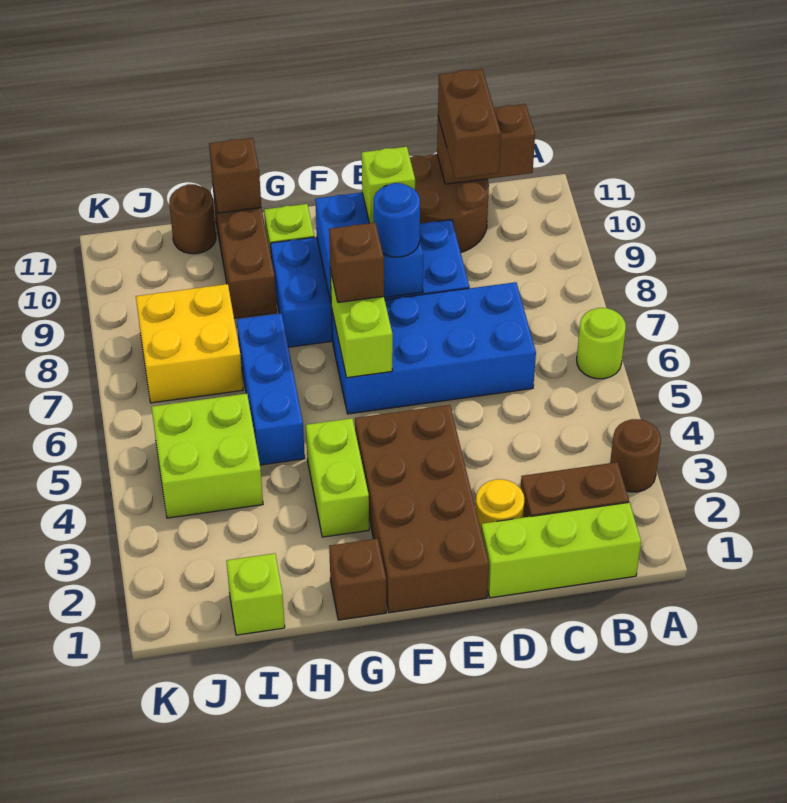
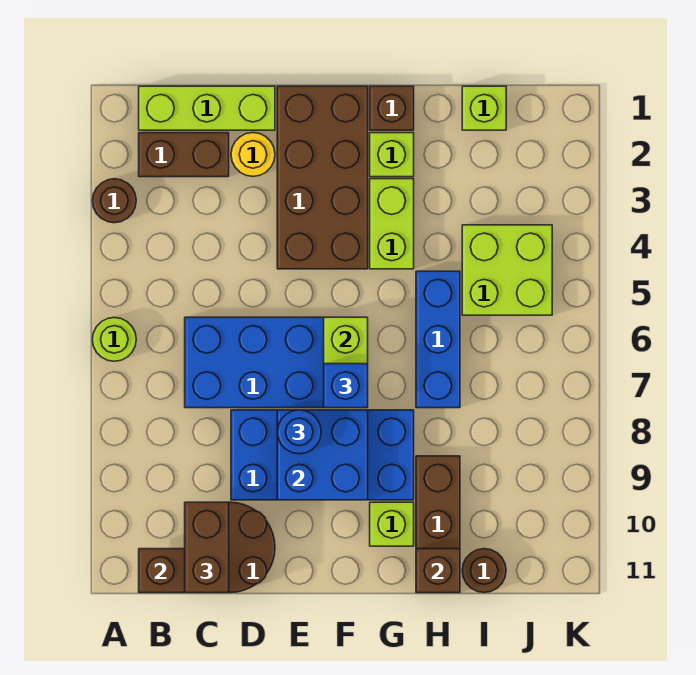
lime brick E9 level 3 -> lime brick G2 level 1
brown brick F7 level 3 -> blue brick F7 level 3
yellow brick I7:J8 level 1 -> none

